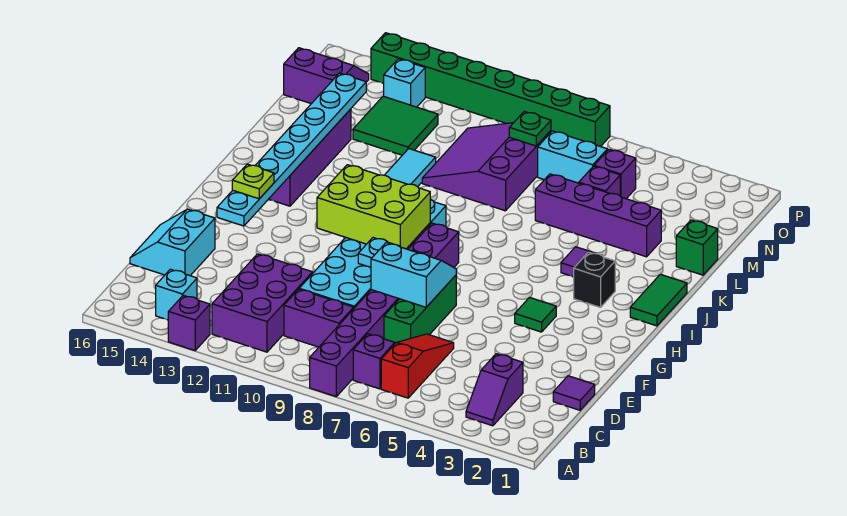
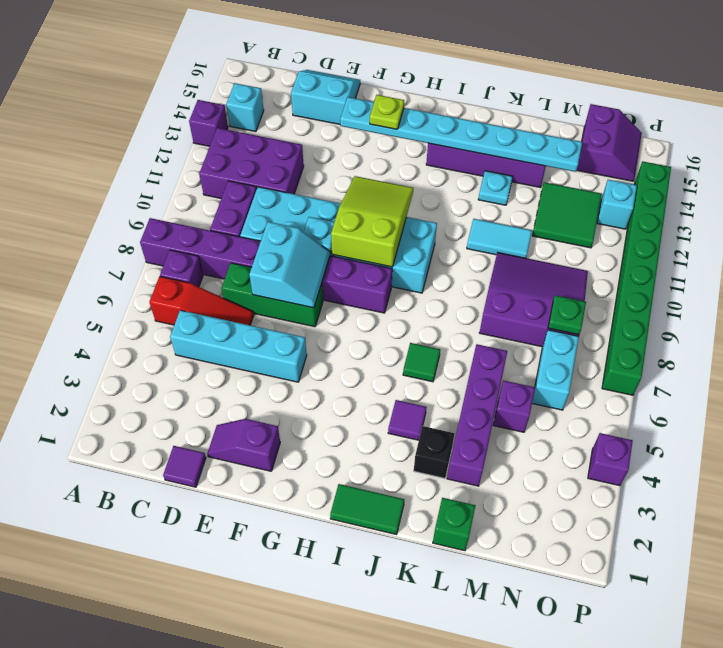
purple slope B3:C3 level 1 top C -> purple slope E2:F2 level 1 top F
none -> cyan brick C5:F5 level 1
green tile G4 level 1 -> green tile J6 level 1
lime brick G9:H11 level 2 -> lime slope G9:H11 level 2 top 9
black brick I3 level 1 -> black brick K3 level 1
none -> cyan plate K13 level 1
purple brick N5 level 1 -> purple brick P4 level 1

